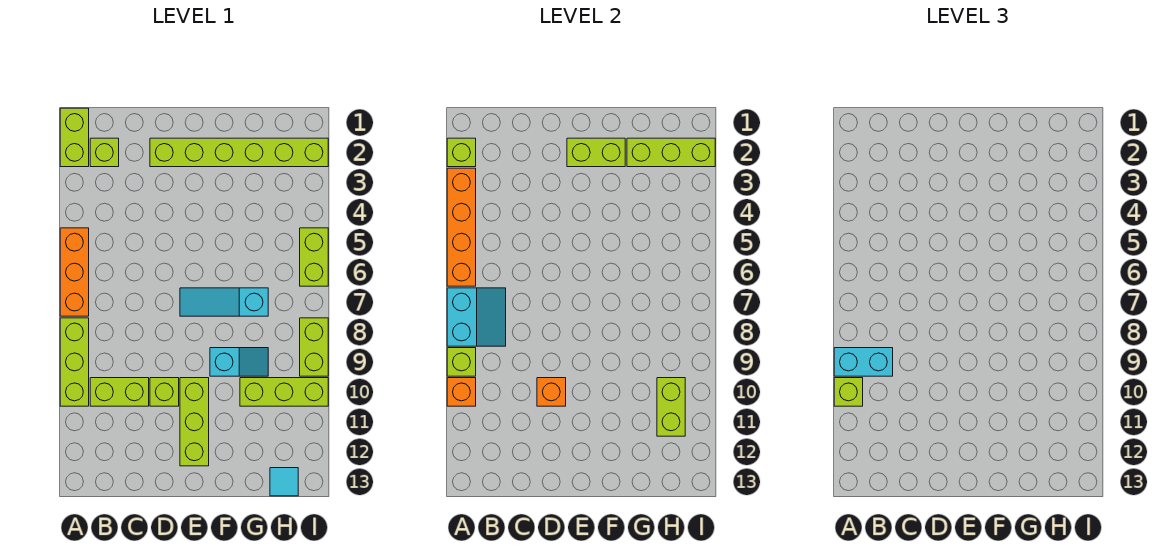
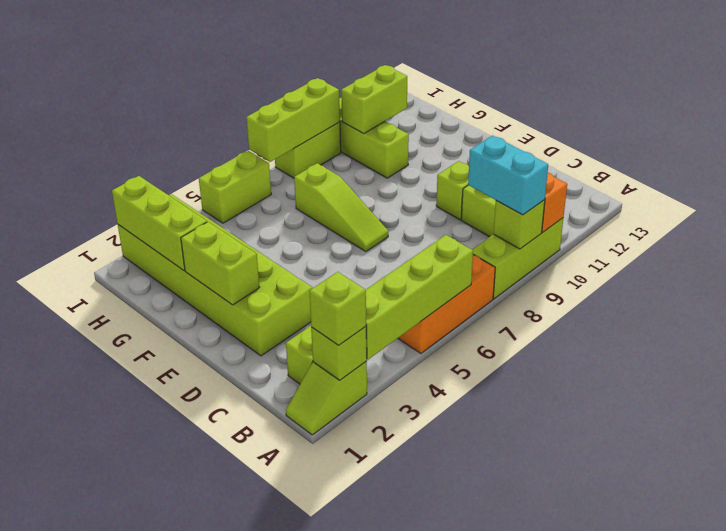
lime brick A1:A2 level 1 -> lime slope A1:A2 level 1 top 2
orange brick A3:A6 level 2 -> lime brick A3:A6 level 2
cyan slope A7:B8 level 2 top A -> none
lime brick A10 level 3 -> lime brick A2 level 3
lime brick D2:I2 level 1 -> lime brick D2:I3 level 1
orange brick D10 level 2 -> none
cyan slope E7:G7 level 1 top G -> lime slope E7:G7 level 1 top G
lime brick E10:E12 level 1 -> lime brick I7:I9 level 2
cyan slope F9:G9 level 1 top F -> none
cyan tile H13 level 1 -> none

